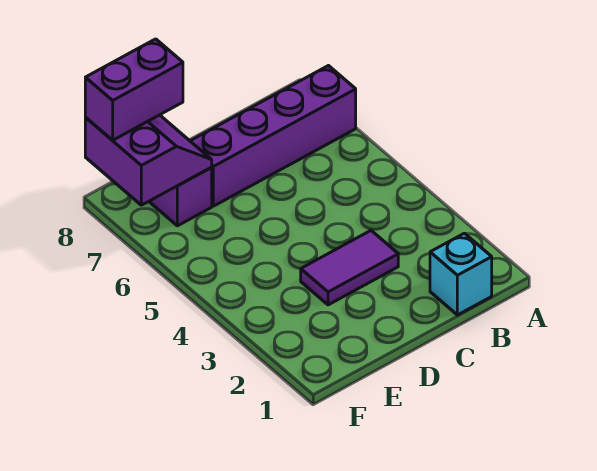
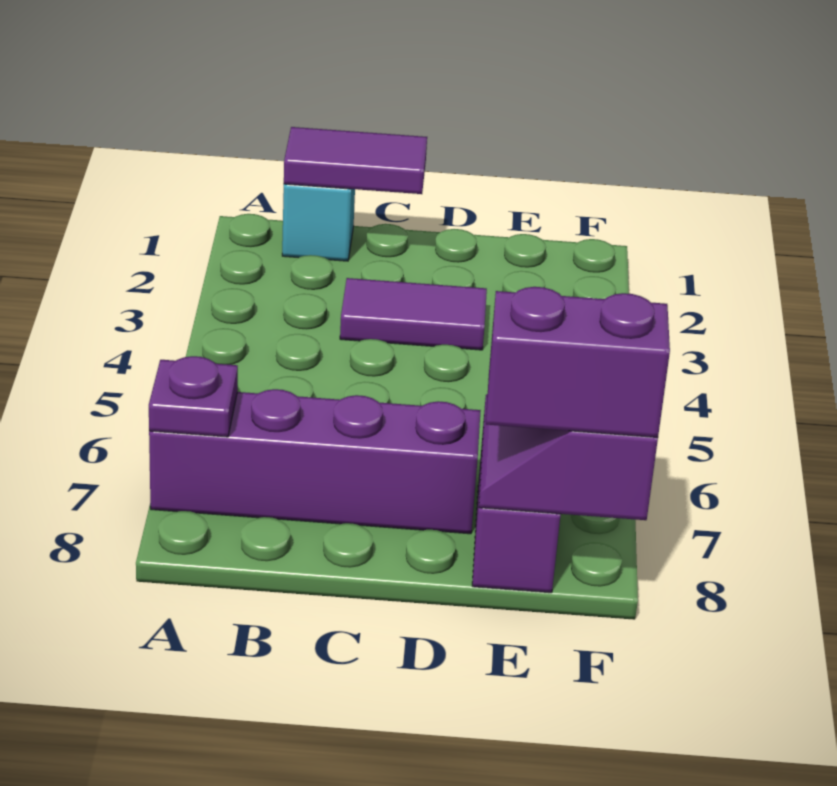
none -> purple plate A7 level 2
none -> purple tile B1:C1 level 2

